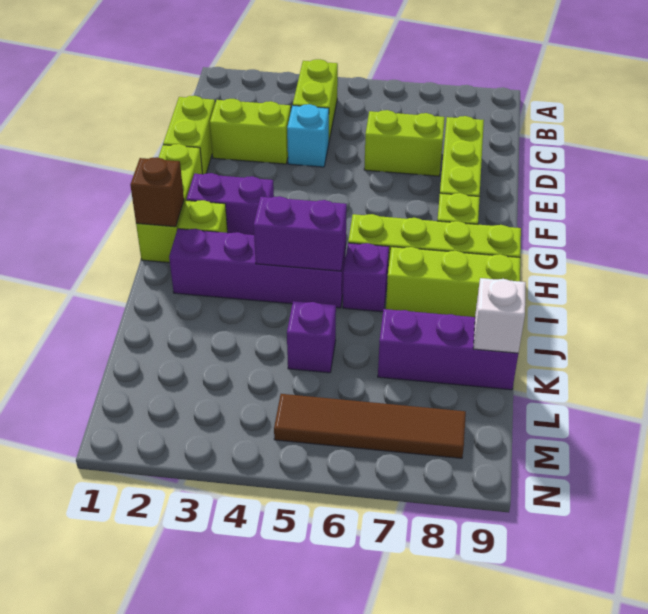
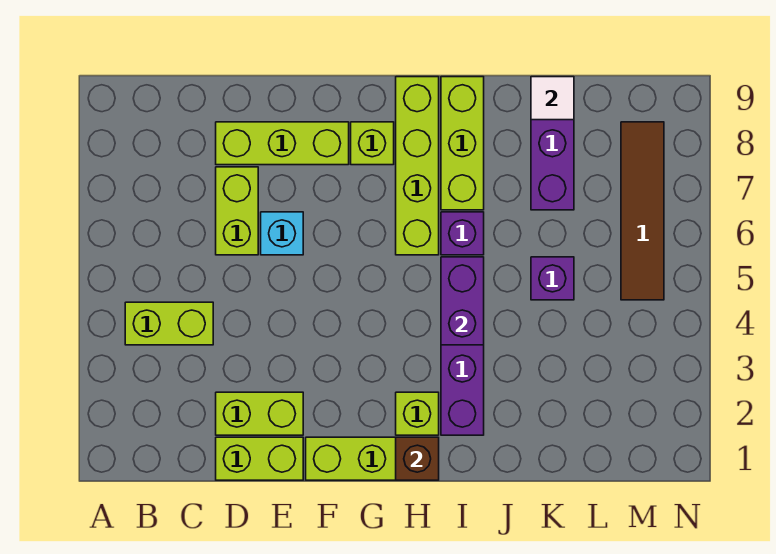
lime brick D2:D3 level 1 -> lime brick D2:E2 level 1
cyan brick D4 level 1 -> cyan brick E6 level 1
purple brick G2:G3 level 1 -> none
white brick K9 level 2 -> white tile K9 level 2

